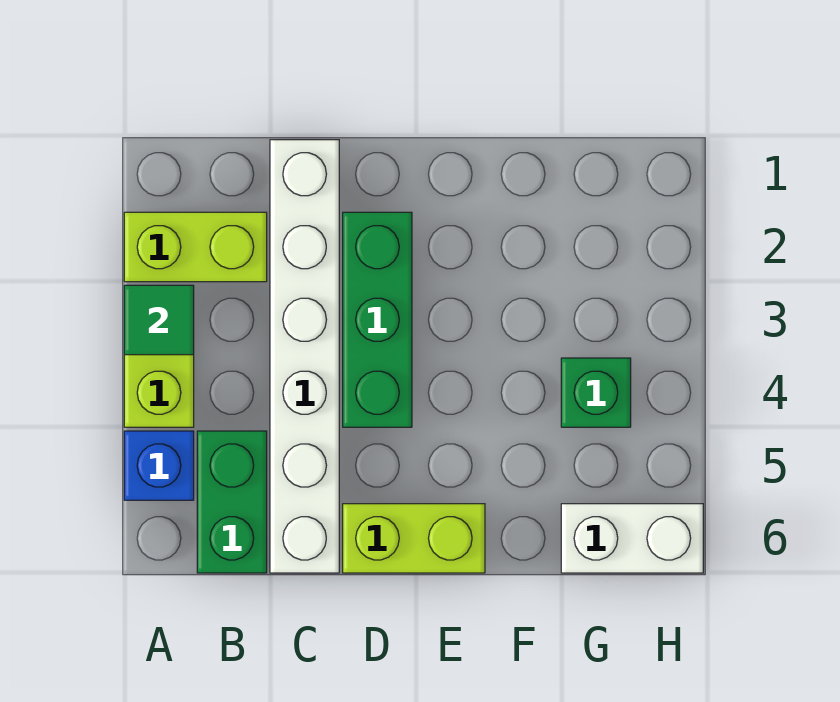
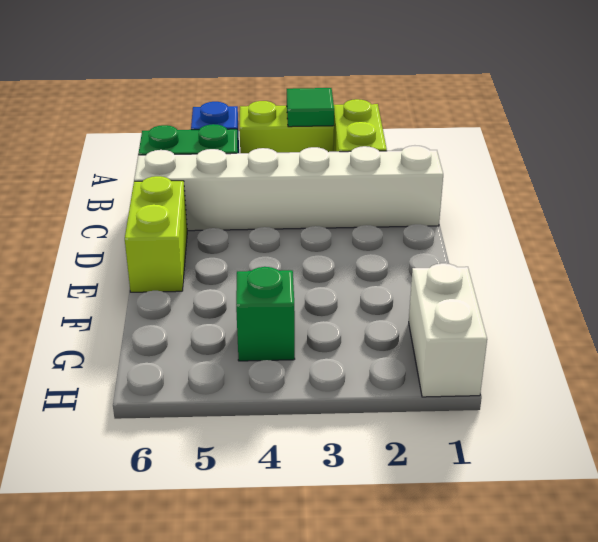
green brick D2:D4 level 1 -> none
white brick G6:H6 level 1 -> white brick G1:H1 level 1

